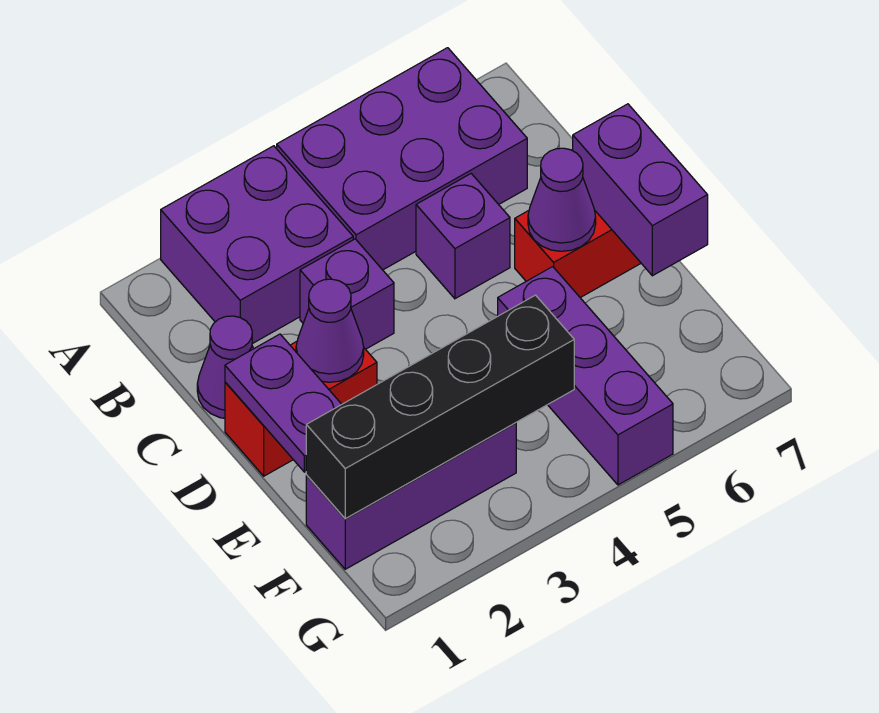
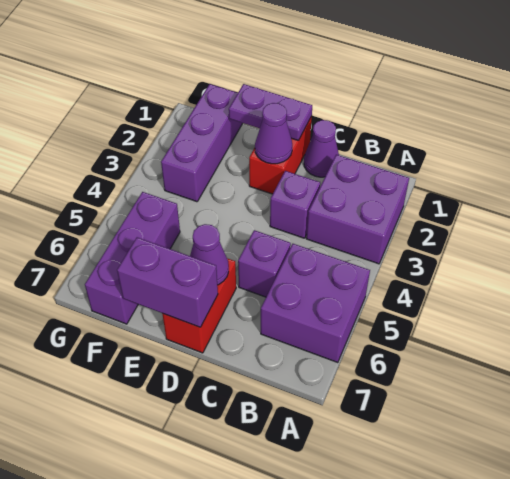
purple brick A4:B6 level 1 -> purple brick A5:B6 level 1
purple brick E5:G5 level 1 -> purple brick F5:F7 level 1
black brick F1:F4 level 2 -> none

